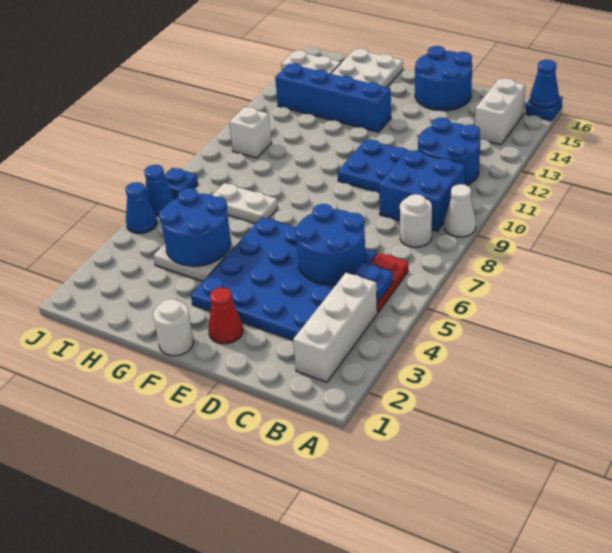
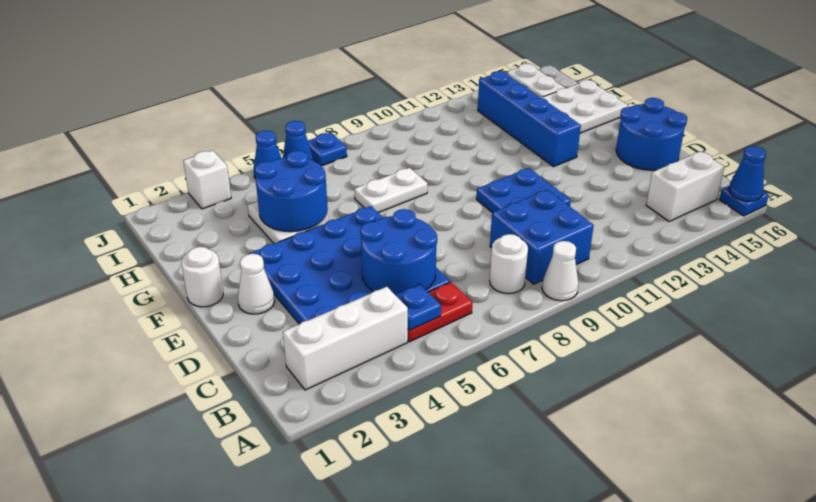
blue round brick B11:C12 level 1 -> none
red cone E2 level 1 -> white cone E2 level 1
white plate G7:H7 level 1 -> white plate G7:G8 level 1
white brick I10 level 1 -> white brick J3 level 1

